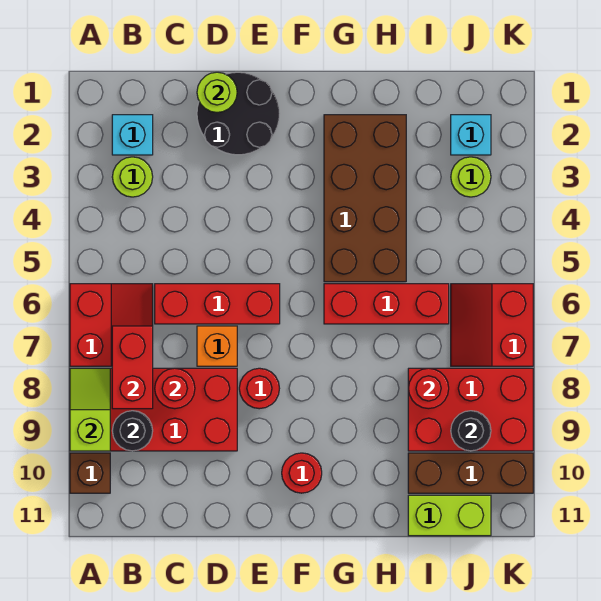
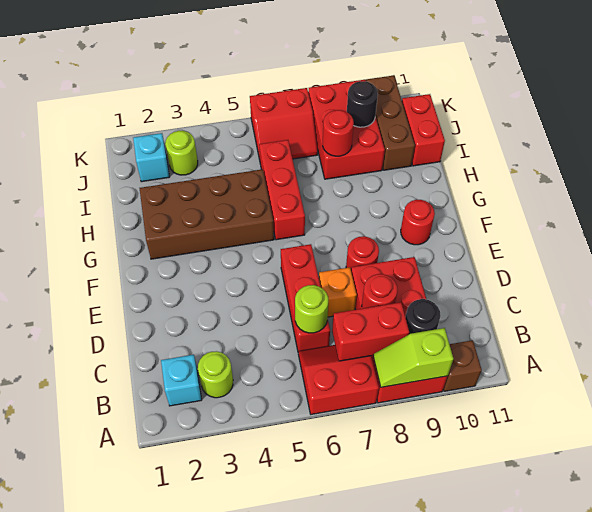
black round brick D1:E2 level 1 -> none
lime round brick D1 level 2 -> lime round brick C6 level 2
lime brick I11:J11 level 1 -> red brick I11:J11 level 1

